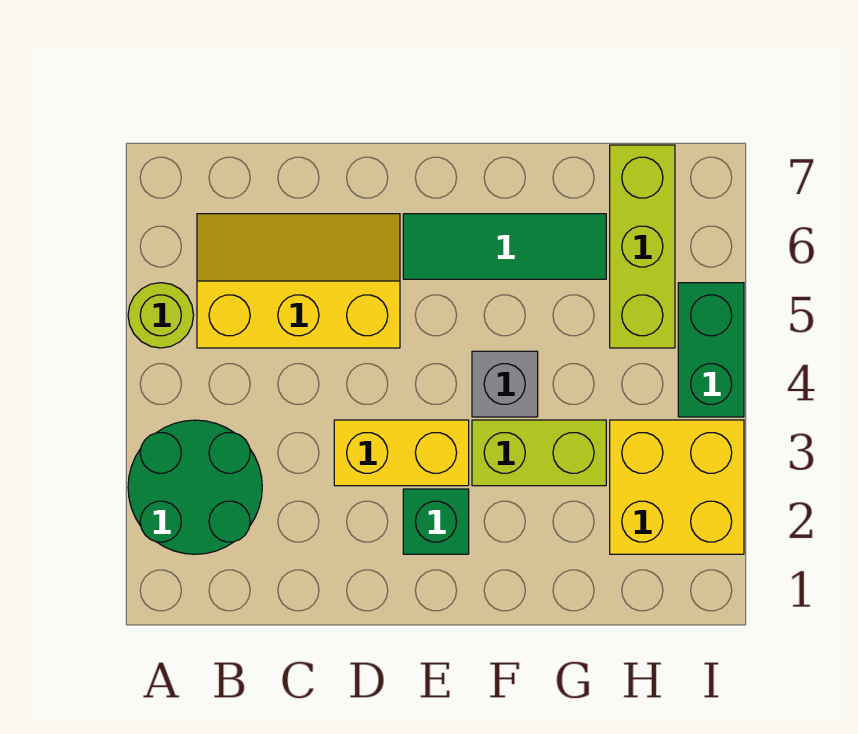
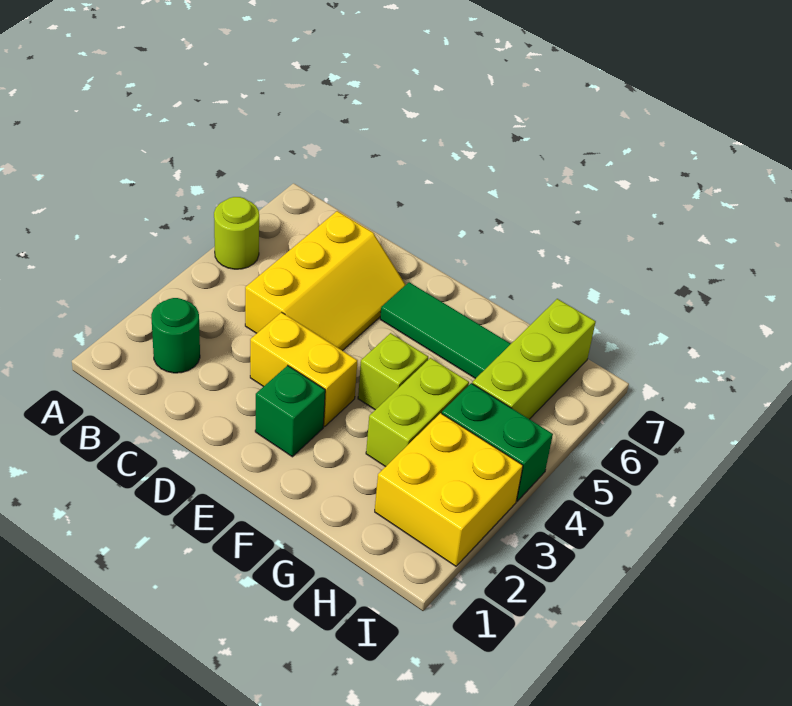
green round brick A2:B3 level 1 -> green round brick B2 level 1
yellow slope B5:D6 level 1 top 5 -> yellow slope C4:D6 level 1 top C
lime brick F3:G3 level 1 -> lime brick G3:G4 level 1
grey brick F4 level 1 -> lime brick F4 level 1
green brick I4:I5 level 1 -> green brick H4:I4 level 1

